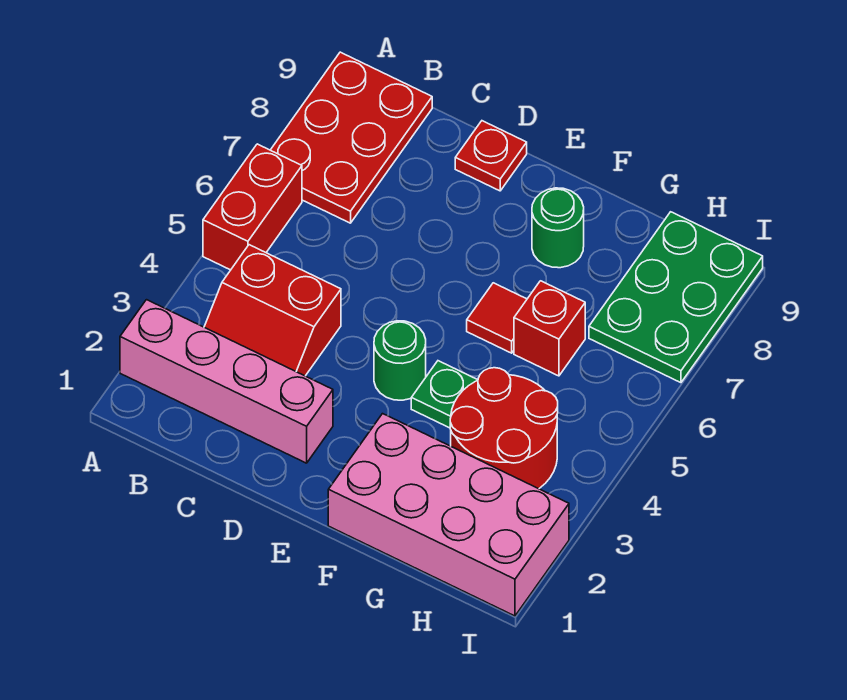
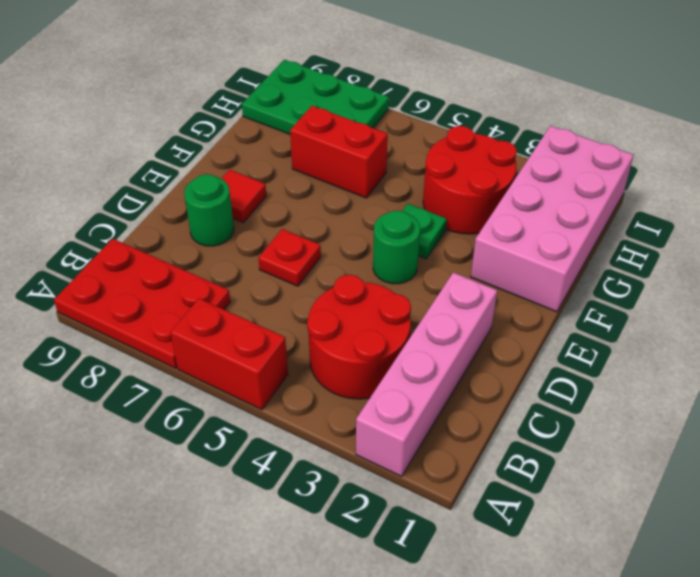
red slope B3:C4 level 1 top 4 -> red round brick B3:C4 level 1
red plate D9 level 1 -> red plate D6 level 1
red tile F6 level 1 -> red tile E8 level 1
green round brick F8 level 1 -> green round brick D8 level 1
red brick G6 level 1 -> red brick G6:G7 level 1

